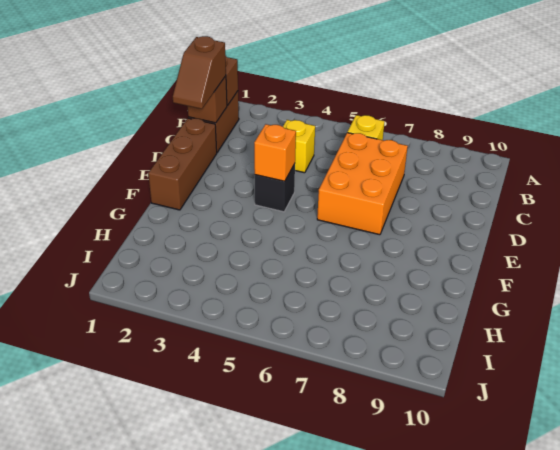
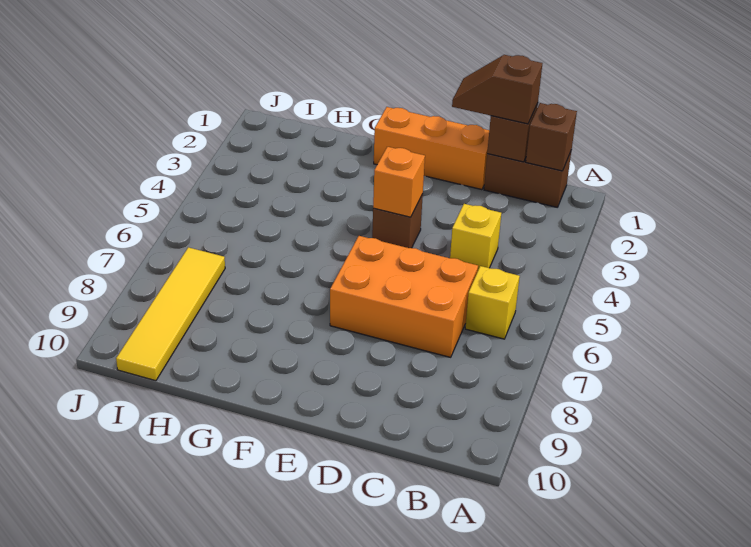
brown brick D1:F1 level 1 -> orange brick D1:F1 level 1
black brick E4 level 1 -> brown brick E4 level 1
none -> yellow tile I7:I10 level 1

